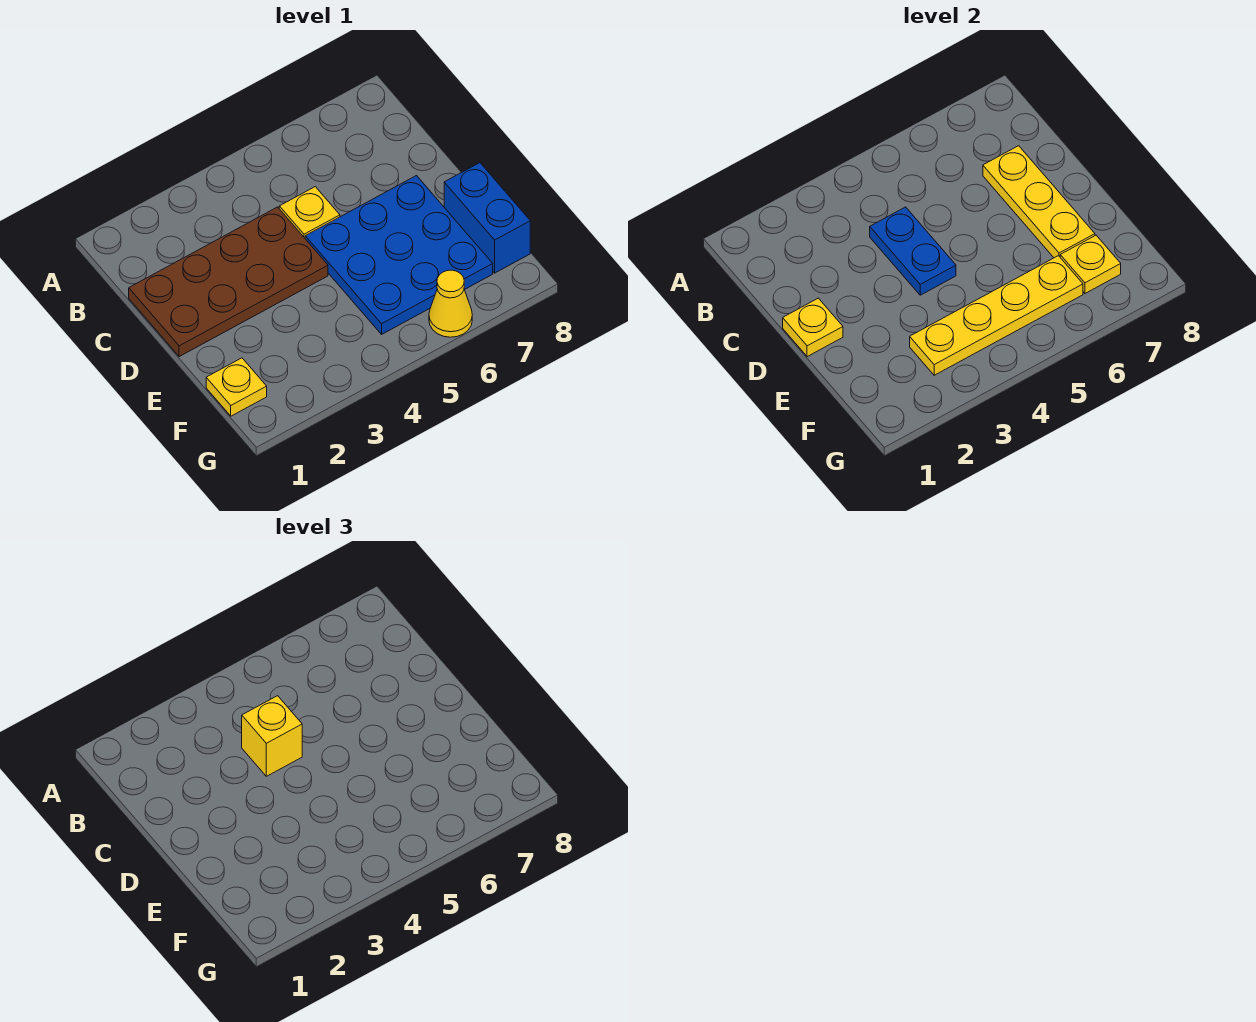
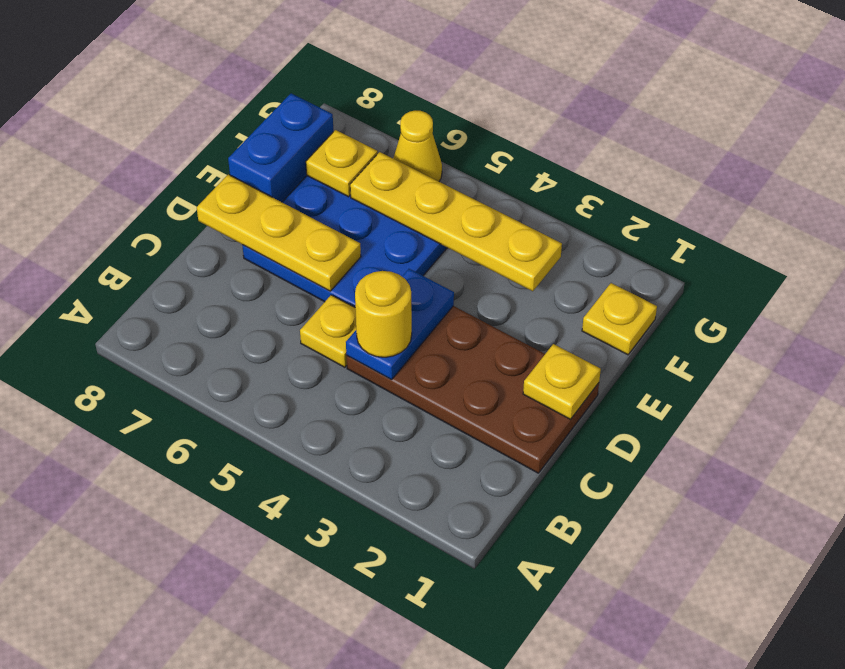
yellow brick C4 level 3 -> yellow round brick C4 level 3
yellow plate C7:E7 level 2 -> yellow plate D6:D8 level 2

